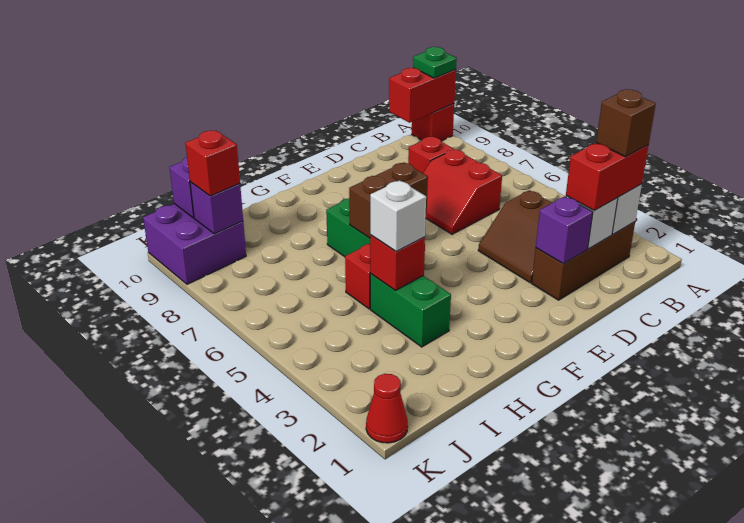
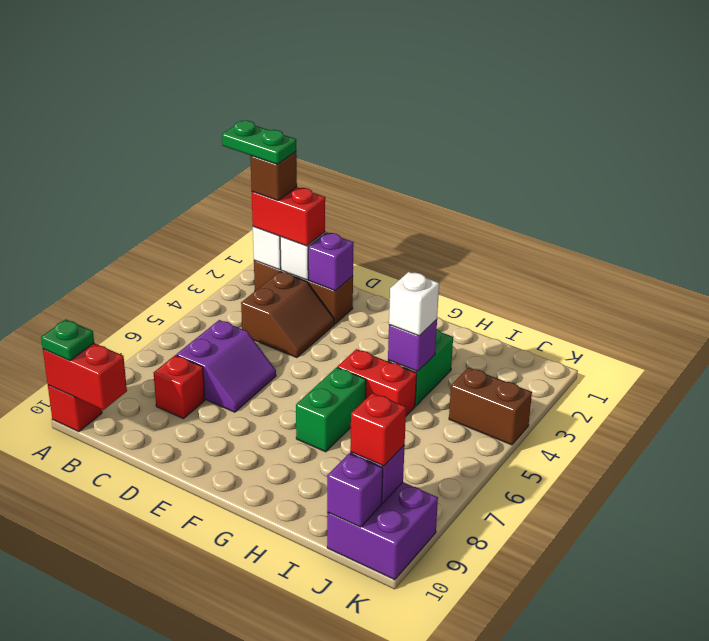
none -> green plate A2:B2 level 5
red slope C6:D7 level 1 top C -> purple slope C6:D7 level 1 top C
brown brick F6:G6 level 2 -> brown brick J4:K4 level 1
red brick H4 level 2 -> purple brick H4 level 2
red cone K1 level 1 -> none

